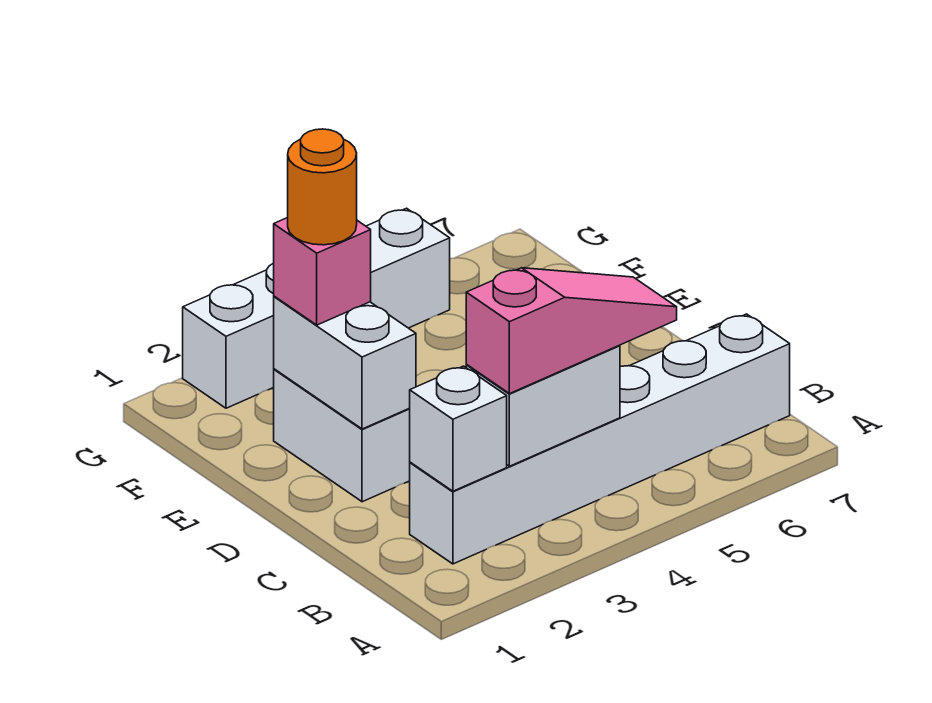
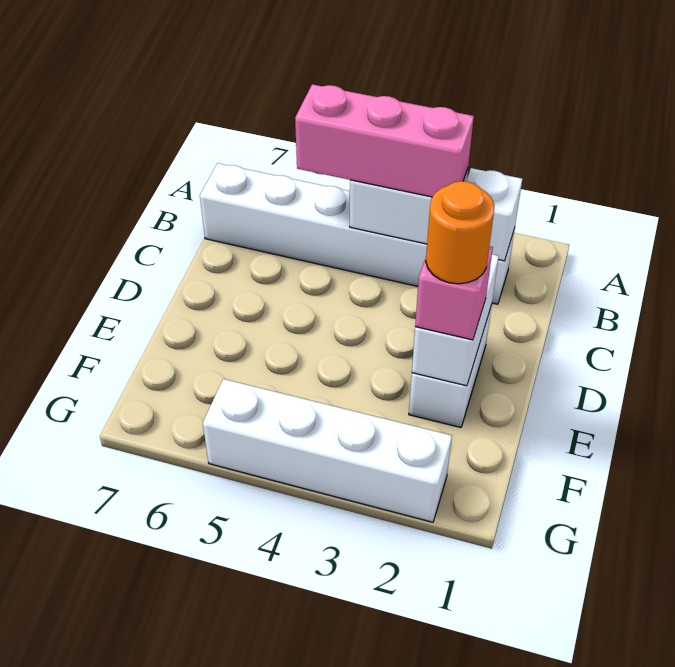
pink slope B3:B5 level 3 top 3 -> pink brick B3:B5 level 3

